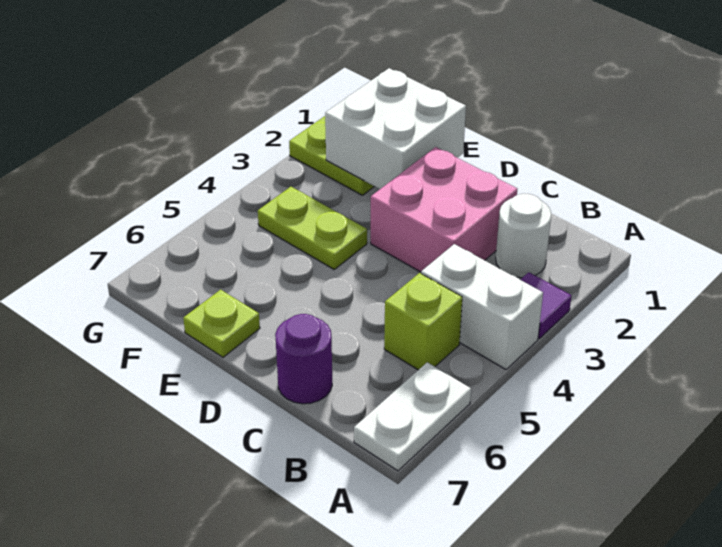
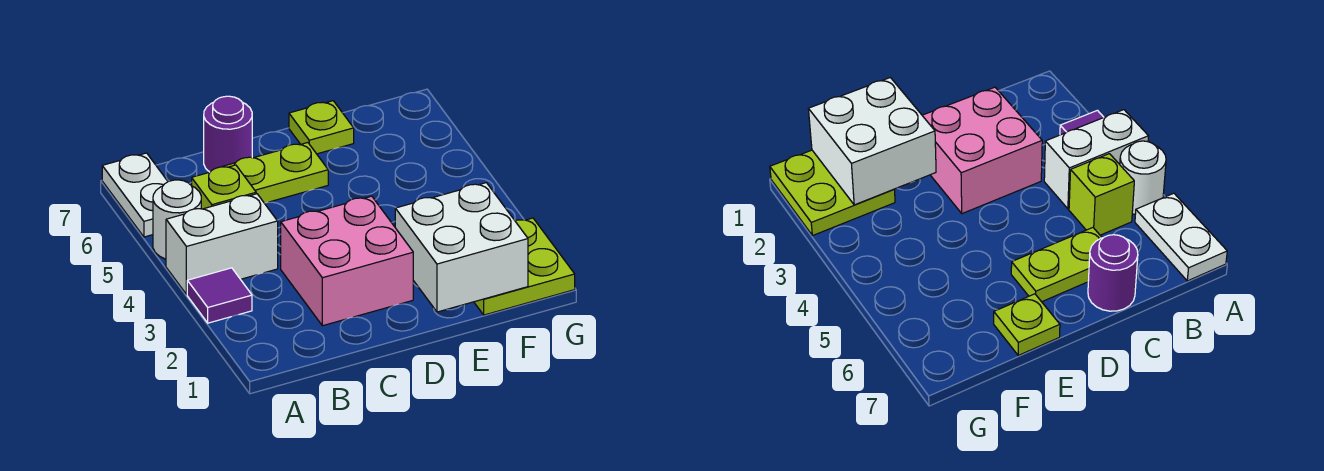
white round brick B2 level 1 -> white round brick A5 level 1
lime plate E4:F4 level 1 -> lime plate C6:D6 level 1

